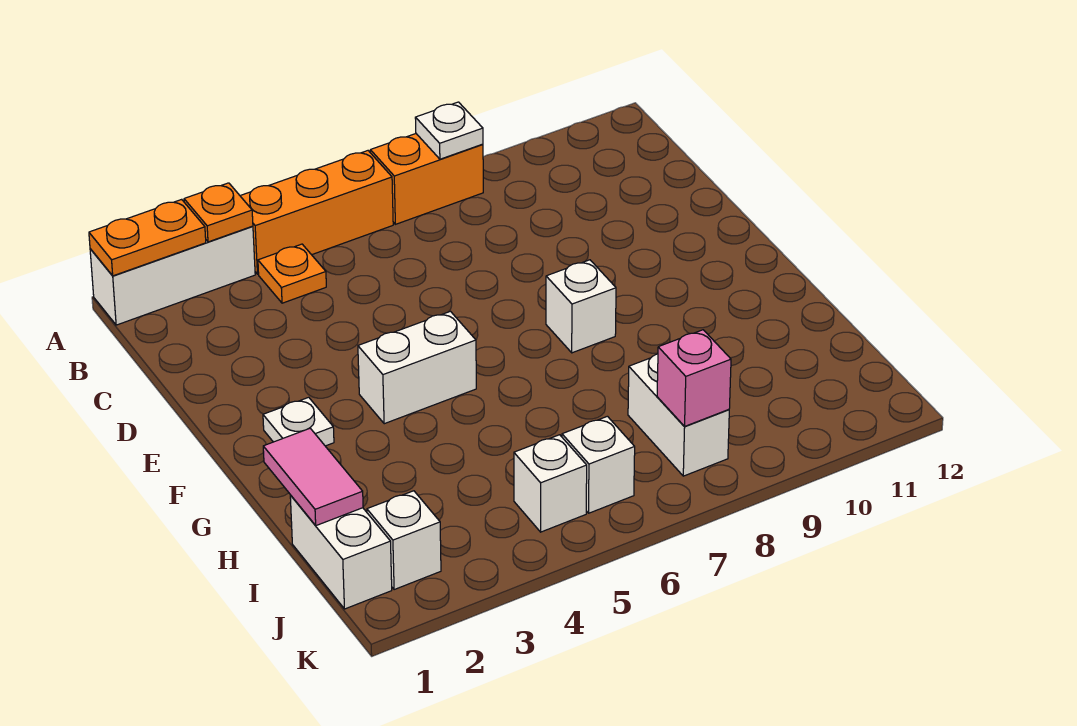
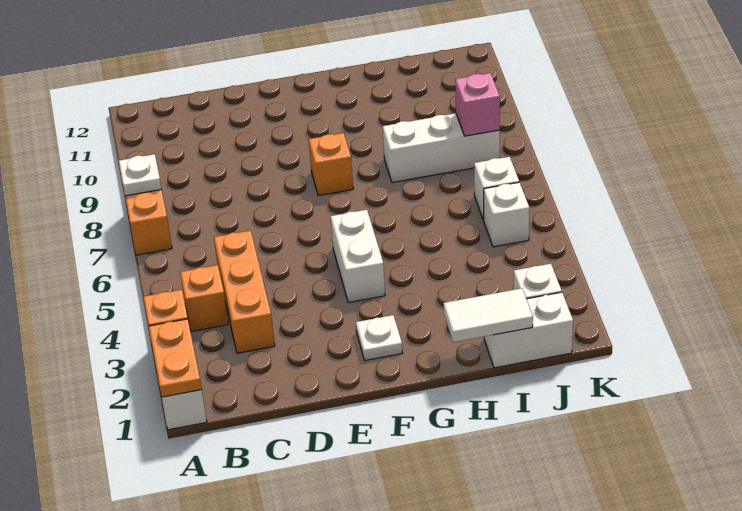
orange brick A4:A6 level 1 -> orange brick C3:C5 level 1
orange plate B4 level 1 -> orange brick B4 level 1
white brick F8 level 1 -> orange brick F8 level 1
pink tile H1:I1 level 2 -> white tile H1:I1 level 2
white brick I8:J8 level 1 -> white brick H8:J8 level 1

